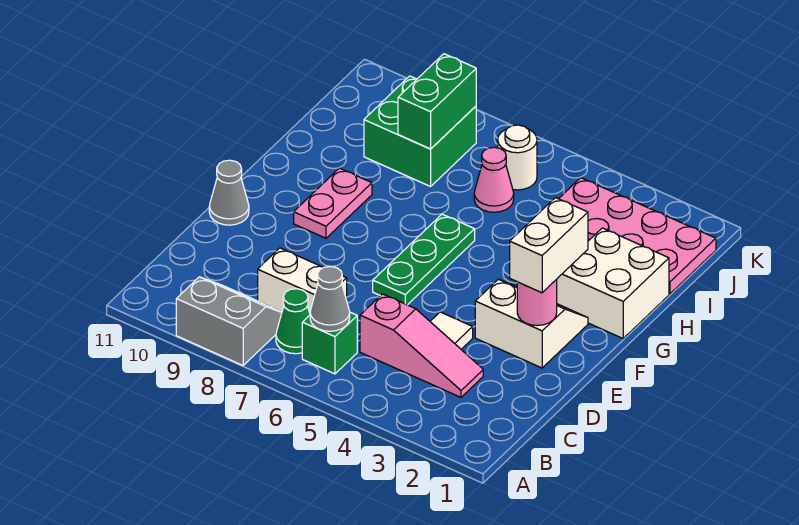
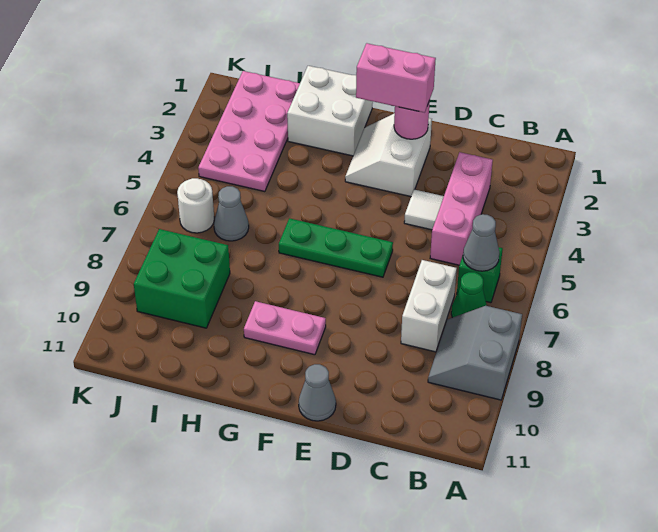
pink slope C3:C5 level 1 top 5 -> pink brick C3:C5 level 1
white brick E2:F2 level 3 -> pink brick E2:F2 level 3
pink cone I6 level 1 -> grey cone I6 level 1
green brick I8:J8 level 2 -> none

